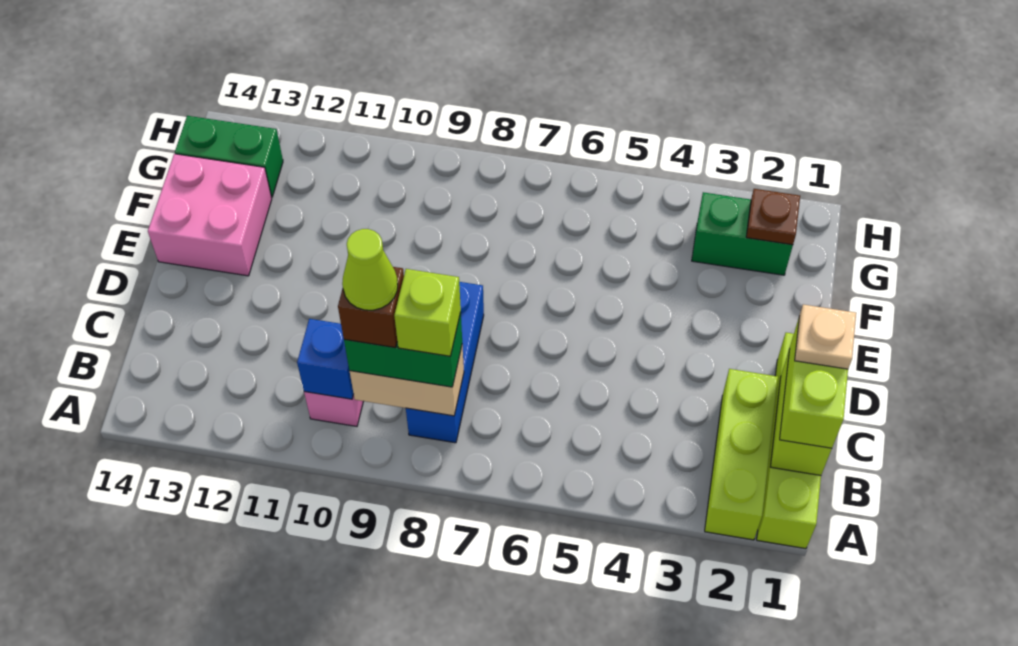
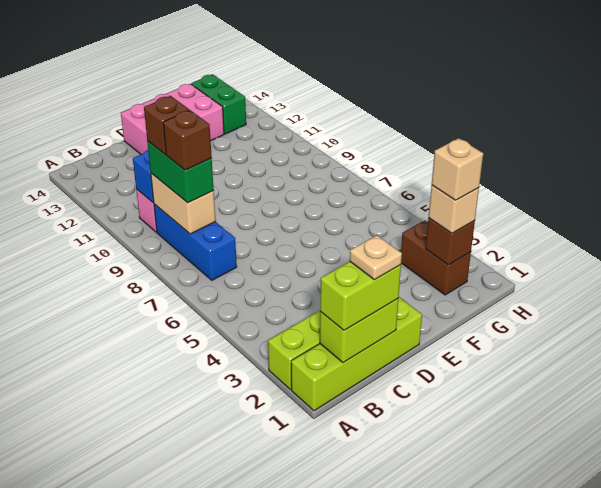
blue brick B8:D8 level 1 -> blue brick B7:B9 level 1
lime brick B8 level 4 -> brown brick B8 level 4
lime cone B9 level 5 -> none
pink brick E13:F14 level 1 -> pink brick D13:F14 level 1
green brick G2:G3 level 1 -> brown brick G2:G3 level 1
brown plate G2 level 2 -> brown brick G2 level 2
none -> tan brick G2 level 3
none -> tan brick G2 level 4

